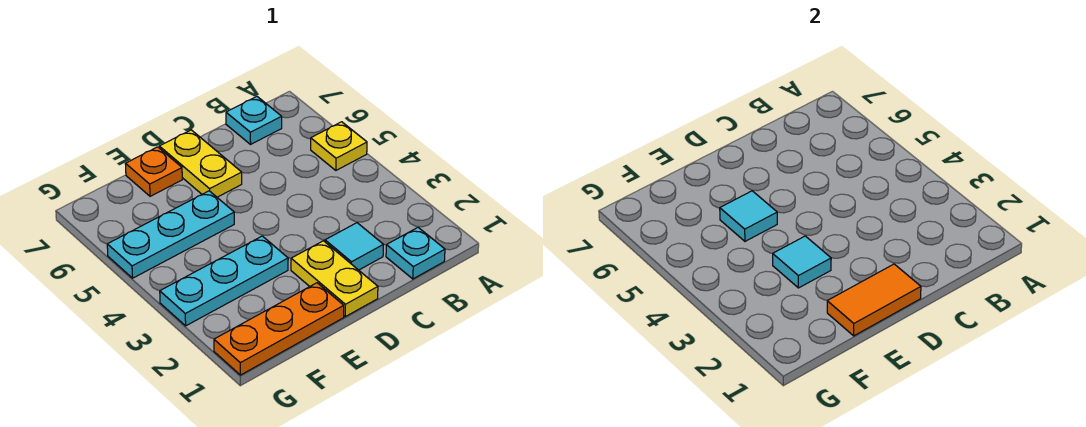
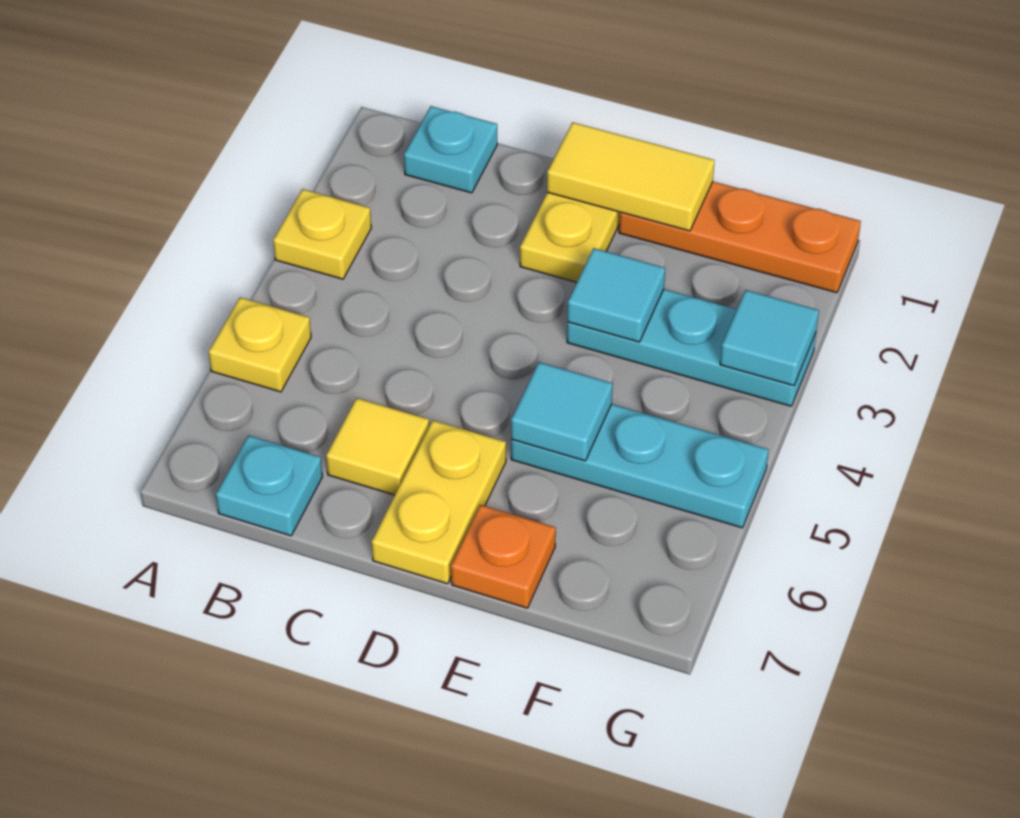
none -> yellow plate A3 level 1
cyan tile C2 level 1 -> cyan tile G3 level 2
none -> yellow tile C6 level 1
orange tile D1:E1 level 2 -> yellow tile D1:E1 level 2

